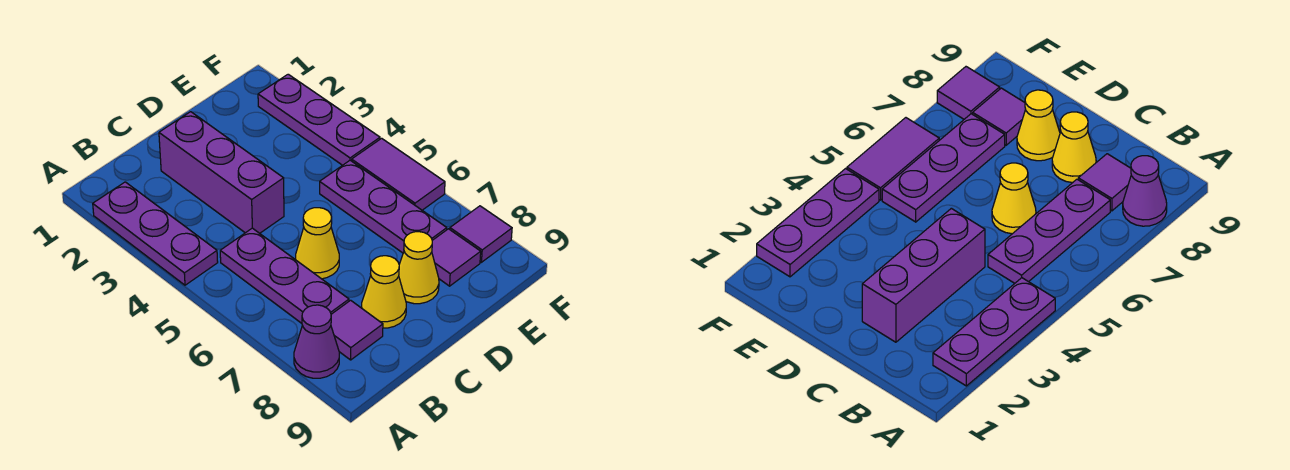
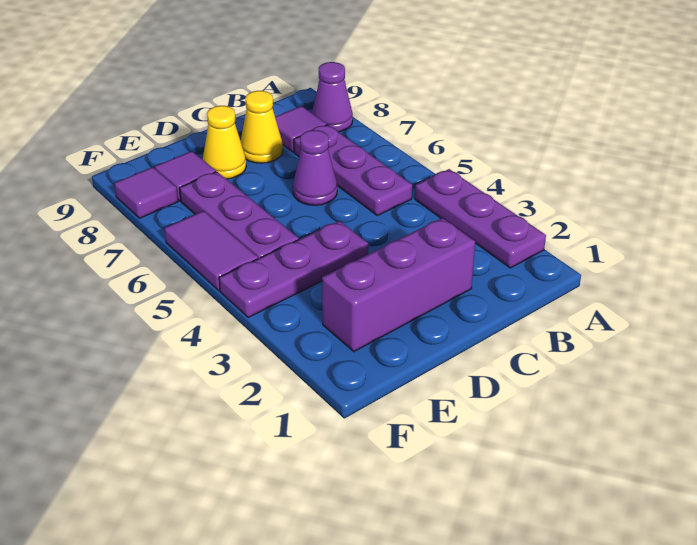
purple brick C2:C4 level 1 -> purple brick C2:E2 level 1
yellow cone C6 level 1 -> purple cone C6 level 1
purple plate F2:F4 level 1 -> purple plate D4:F4 level 1

